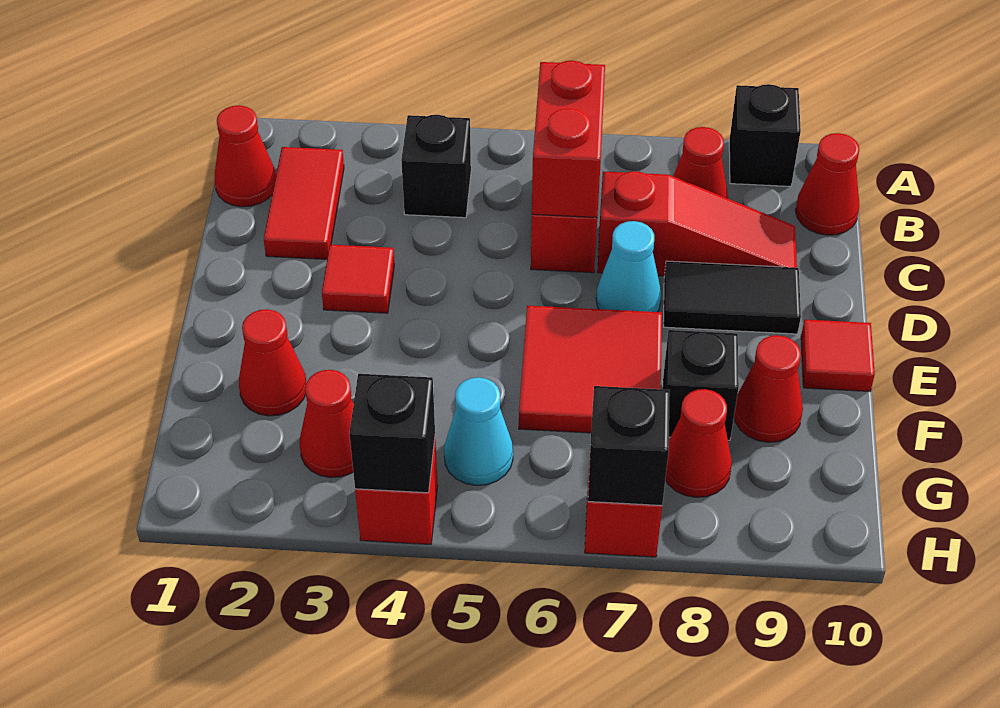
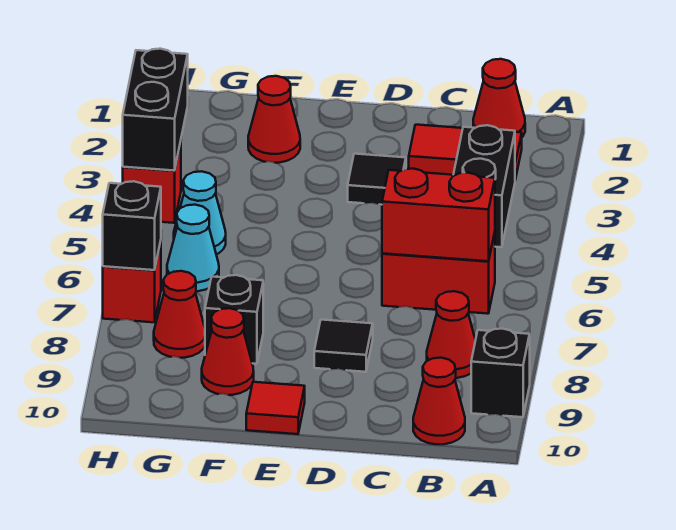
black brick B4 level 1 -> black brick B3:B4 level 1
red slope C7:C9 level 1 top 7 -> none
red tile D3 level 1 -> black tile D3 level 1
cyan cone D7 level 1 -> cyan cone G6 level 1
black tile D8:D9 level 1 -> black tile D8 level 1
red tile E6:F7 level 1 -> none
red cone G3 level 1 -> none
black brick H4 level 2 -> black brick H3:H4 level 2

